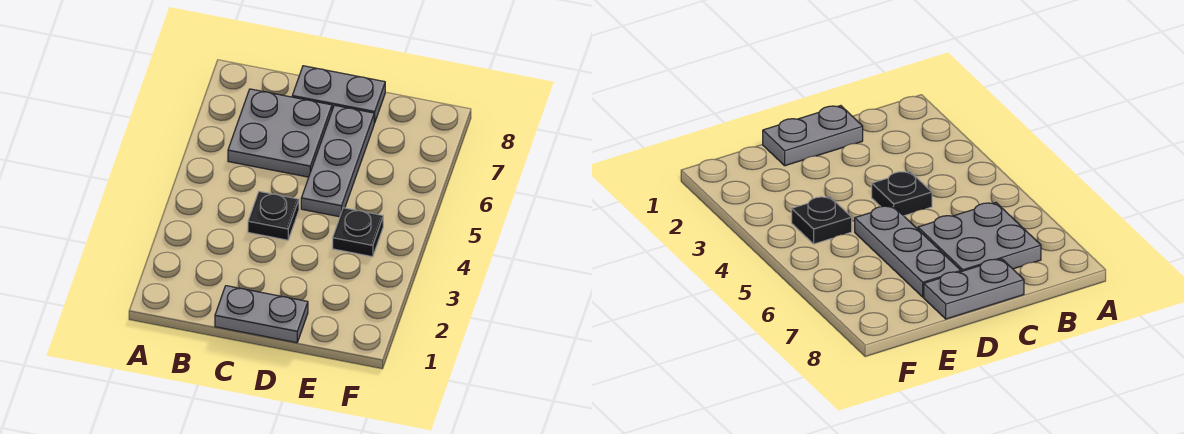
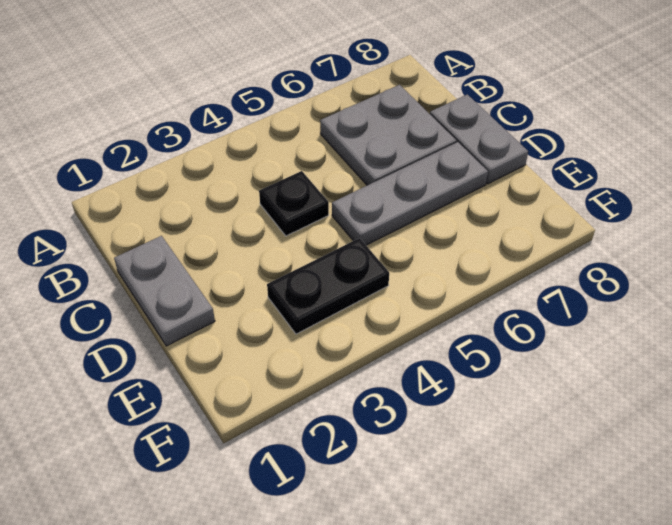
black plate E4 level 1 -> black plate E3:E4 level 1

